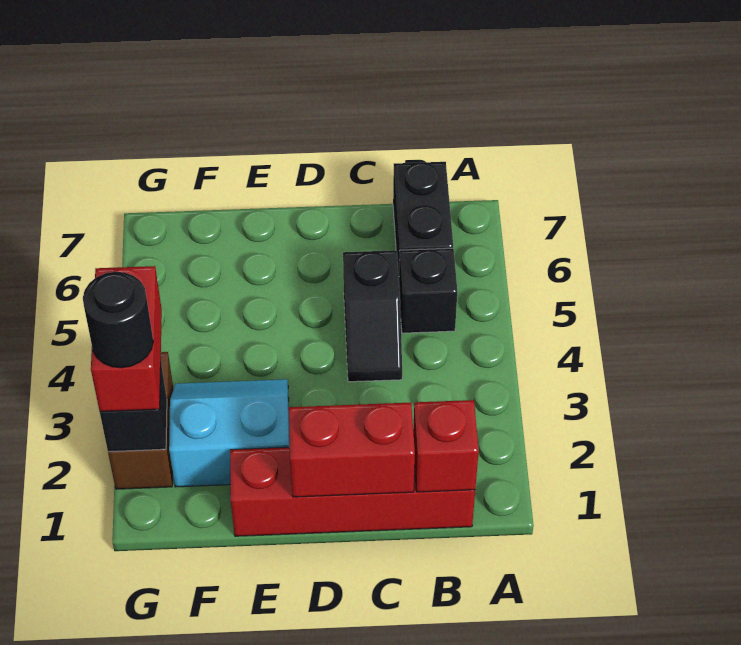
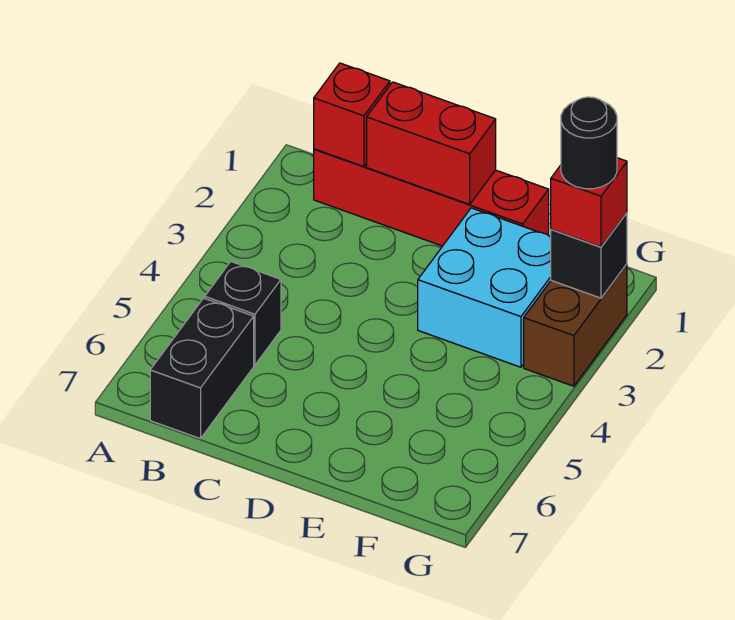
black slope C4:C5 level 1 top 5 -> none
cyan slope E2:F3 level 1 top 2 -> cyan brick E2:F3 level 1
red brick G2:G3 level 3 -> red brick G2 level 3

